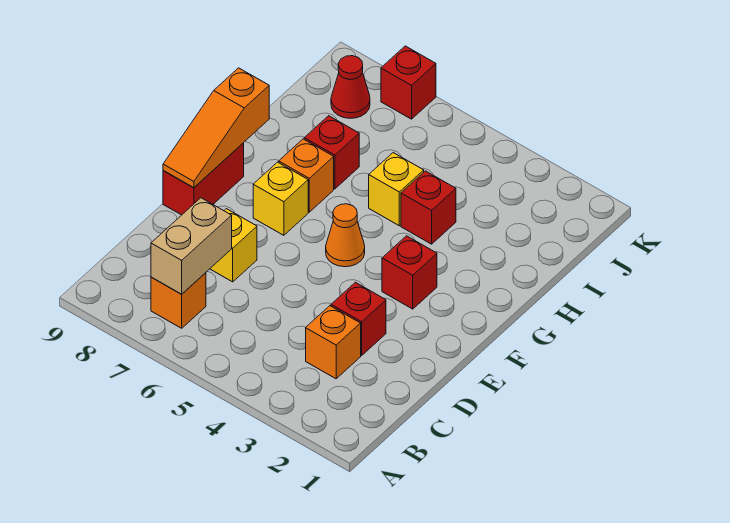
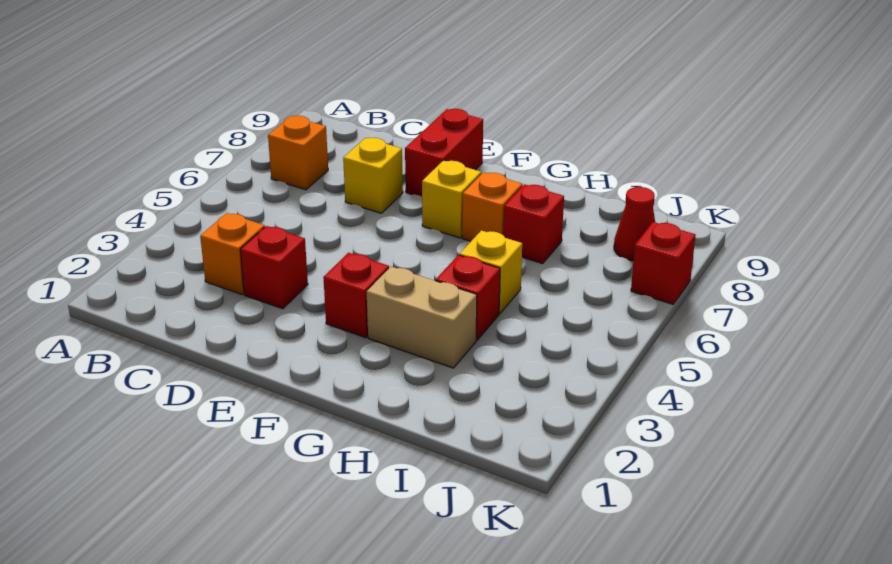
tan brick B7:C7 level 2 -> tan brick G3:H3 level 1
red brick E9:F9 level 1 -> red brick E8:E9 level 1
orange slope E9:G9 level 2 top G -> none
orange cone F5 level 1 -> none

